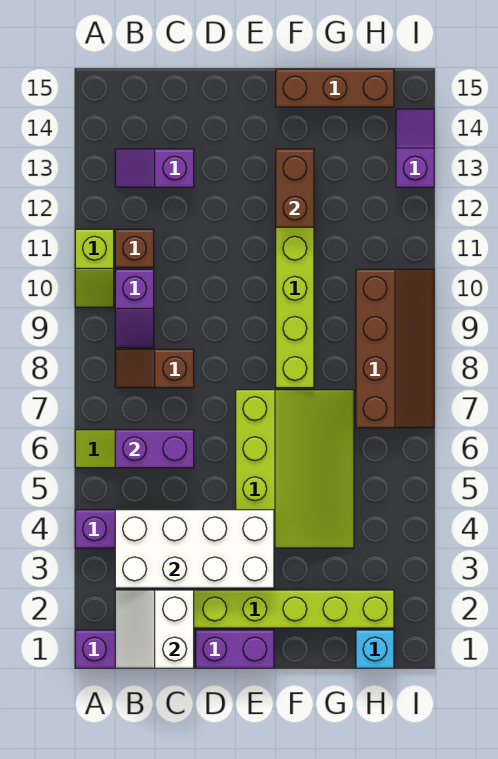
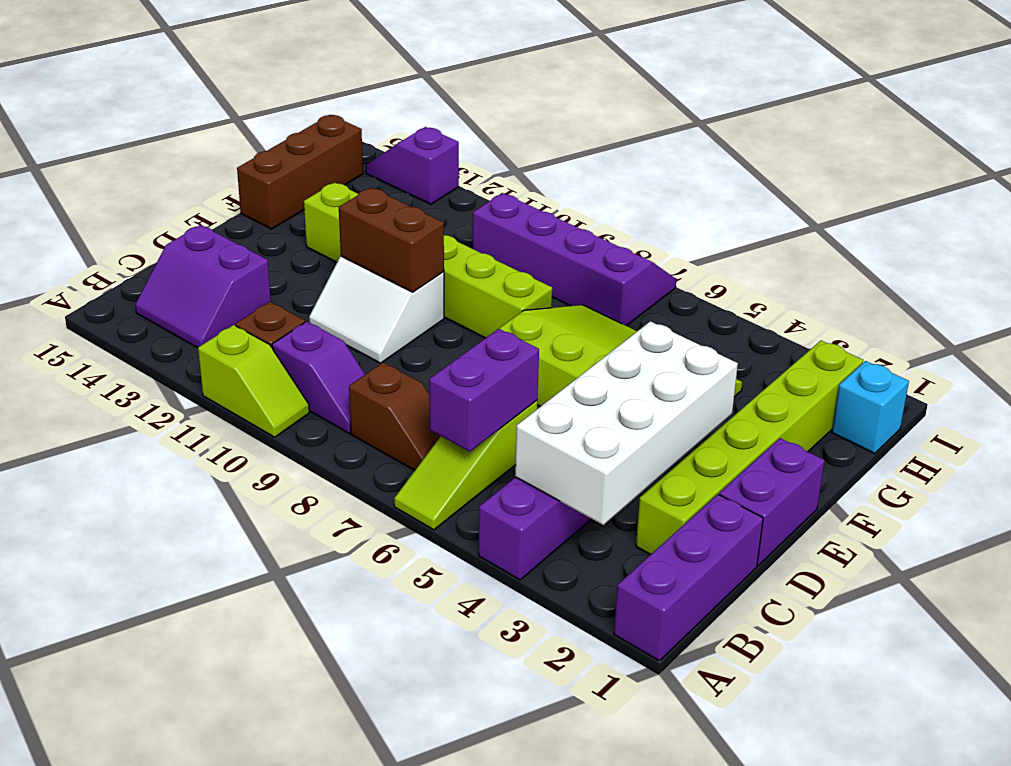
white slope B1:C2 level 2 top C -> white slope D10:E11 level 1 top E
brown slope B8:C8 level 1 top C -> brown slope B7:B8 level 1 top 8
purple slope B13:C13 level 1 top C -> purple slope B13:C14 level 1 top C
brown brick F12:F13 level 2 -> brown brick E10:E11 level 2
brown slope H7:I10 level 1 top H -> purple slope H7:I10 level 1 top H

